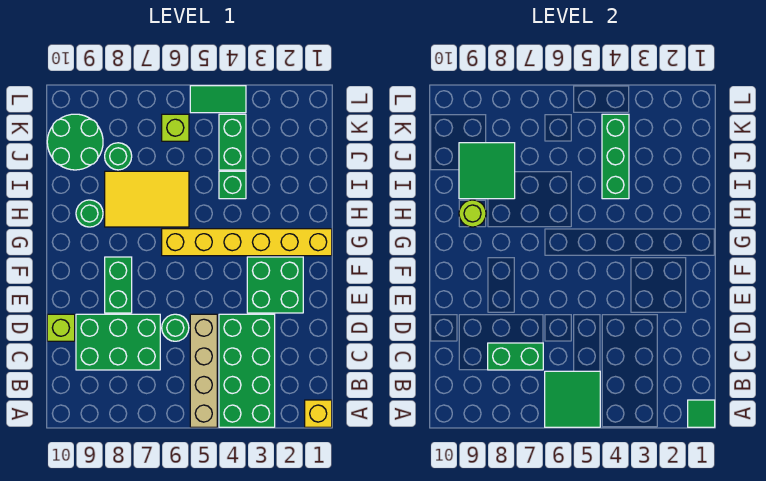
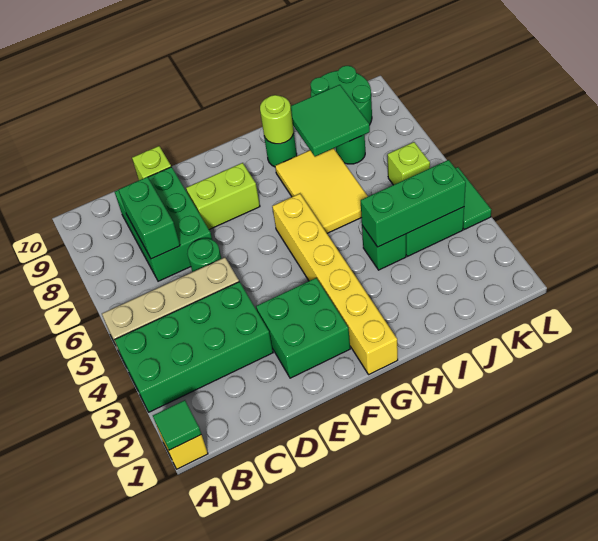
green tile A5:B6 level 2 -> none
green brick E8:F8 level 1 -> lime brick E8:F8 level 1

